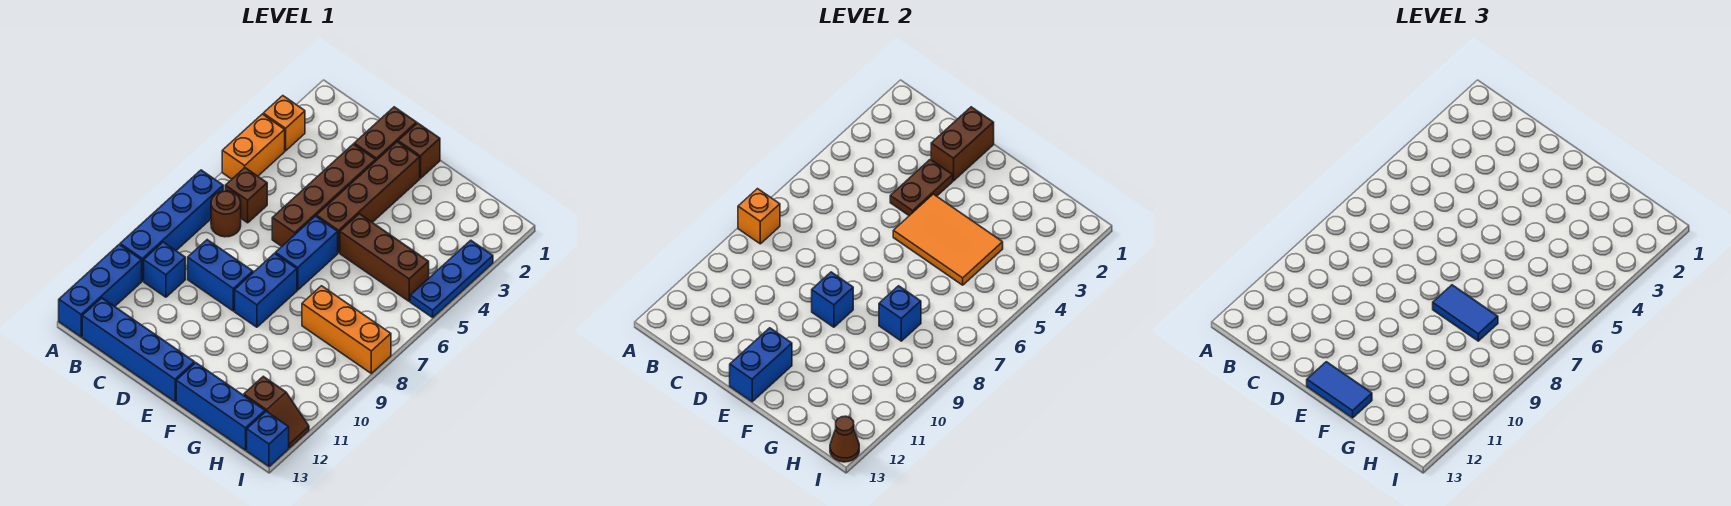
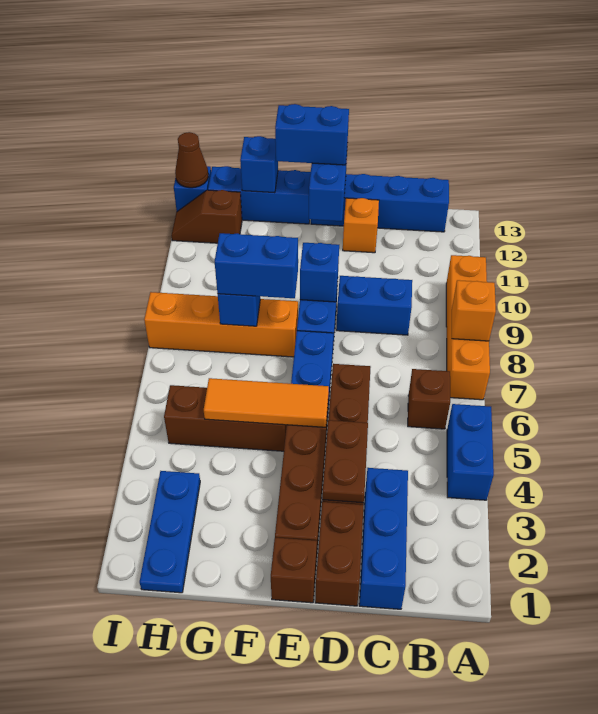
orange brick A3 level 1 -> orange brick D12 level 1
orange brick A4:A5 level 1 -> blue brick A4:A5 level 1
blue brick A7:A10 level 1 -> orange brick A7:A10 level 1
blue brick A11:A13 level 1 -> blue brick C1:C3 level 1
brown round brick B7 level 1 -> none
blue brick B10 level 1 -> blue brick G13 level 2
brown brick D1:D2 level 2 -> none
orange tile E4:G5 level 2 -> orange tile E5:G5 level 2
blue tile E13:F13 level 3 -> blue brick E13:F13 level 3
blue tile F8:G8 level 3 -> blue brick F8:G8 level 3
orange brick G8:I8 level 1 -> orange brick F8:I8 level 1
blue plate I3:I5 level 1 -> blue plate H1:H3 level 1

